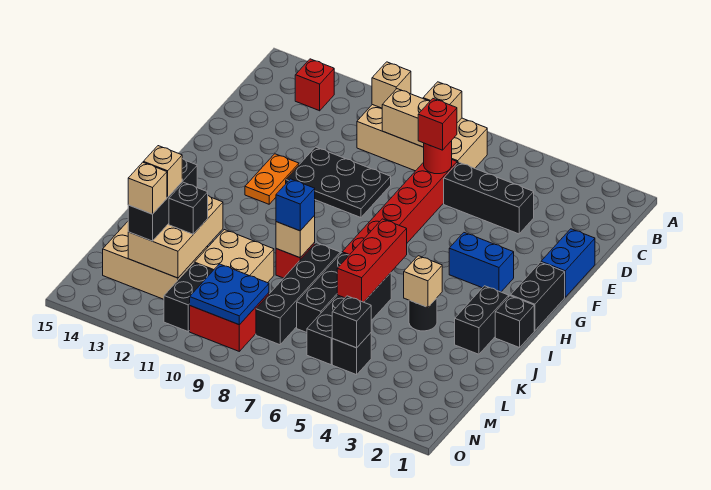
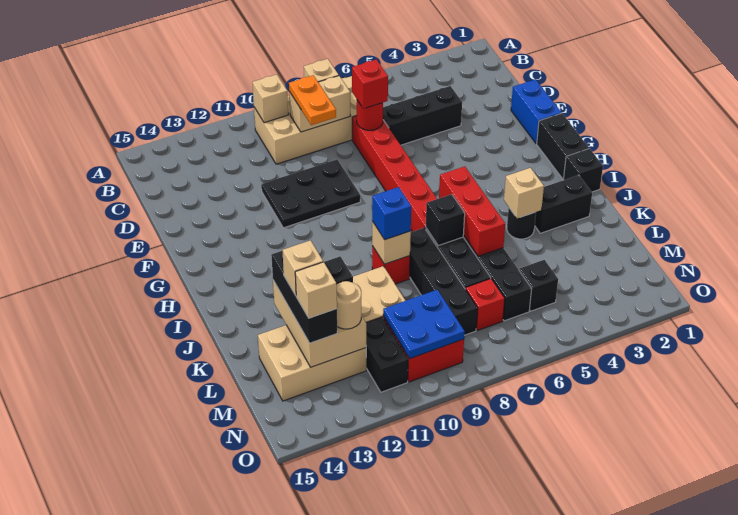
red brick B13 level 1 -> red brick M7 level 1
orange plate F12:G12 level 1 -> orange plate C9:D9 level 3
blue brick G3:G4 level 1 -> none
black brick I2:J2 level 1 -> black brick J2:J3 level 1
black brick M5 level 2 -> black brick J7 level 2
none -> tan round brick M12 level 3

